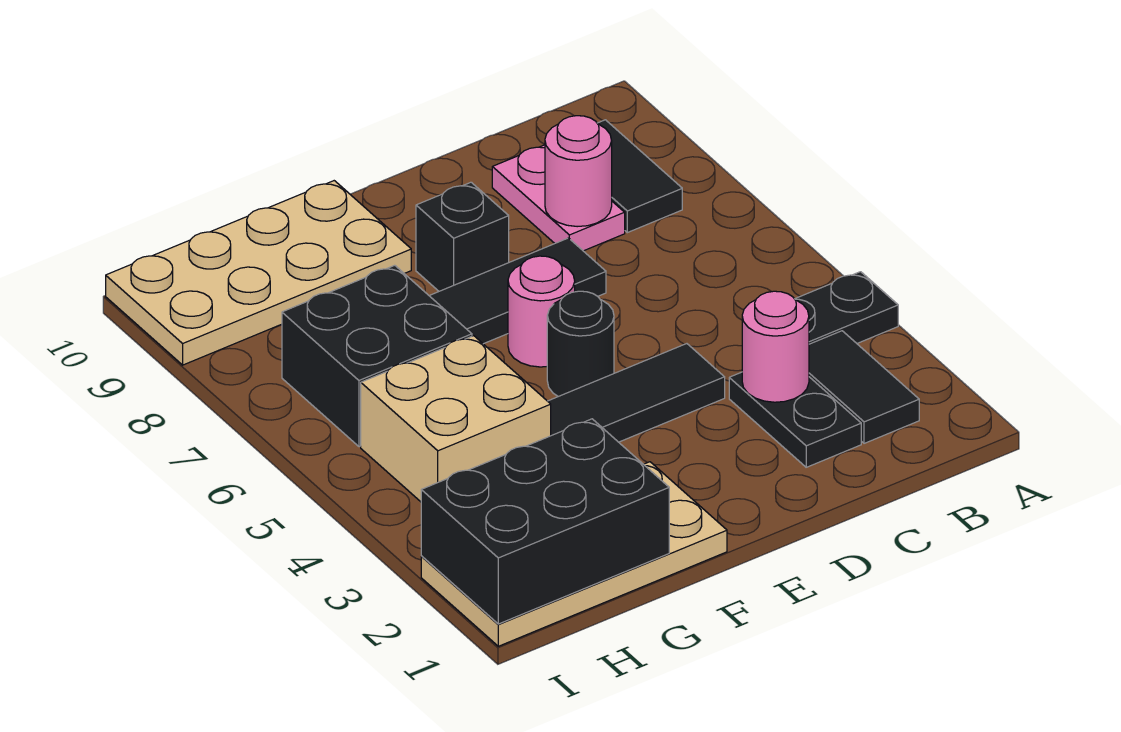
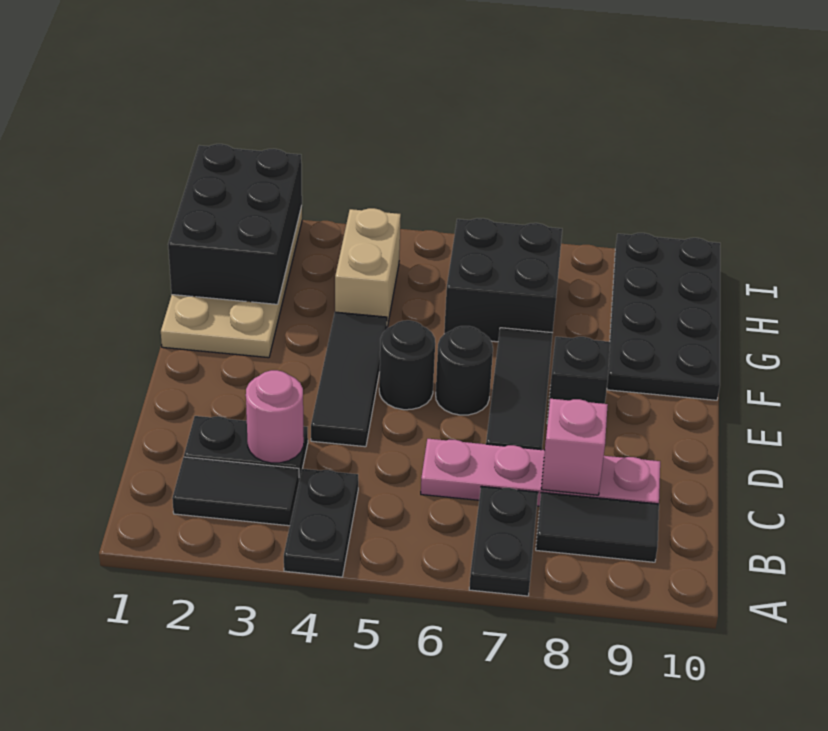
none -> black plate A7:B7 level 1
pink plate C8:C9 level 1 -> pink plate C6:C9 level 1
pink round brick C8 level 2 -> pink brick C8 level 2
pink round brick E6 level 1 -> black round brick E6 level 1
tan plate F9:I10 level 1 -> black plate F9:I10 level 1
tan brick G4:H5 level 1 -> tan brick G4:H4 level 1

